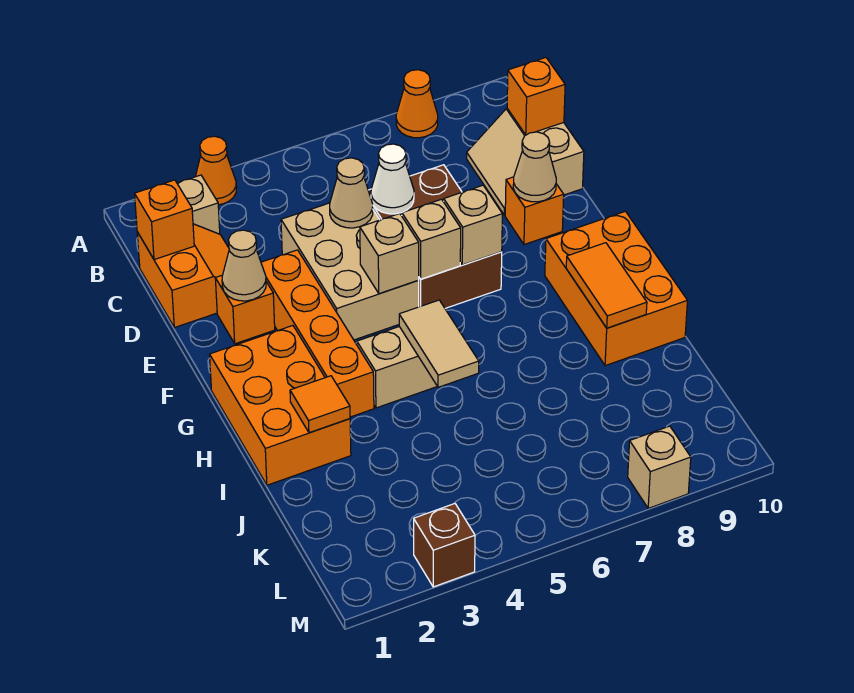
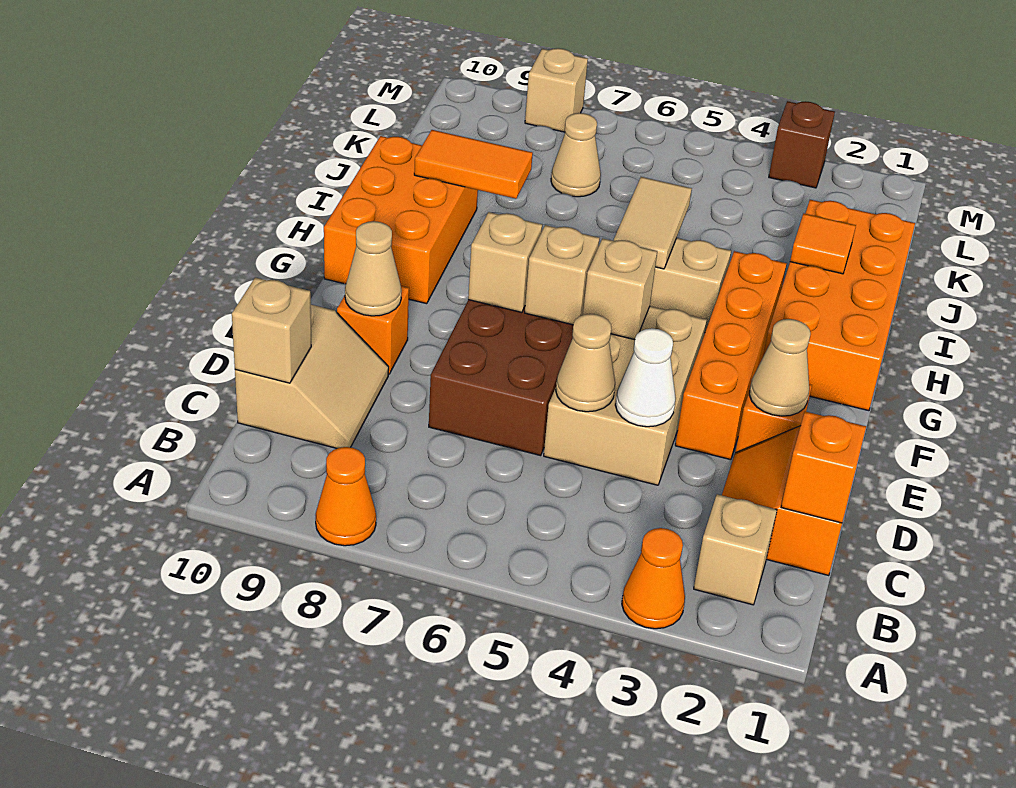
orange brick C10 level 2 -> tan brick C10 level 2
white cone D6 level 2 -> white cone D4 level 2
orange brick G1:I2 level 1 -> orange brick G1:J2 level 1
orange tile H9:I9 level 2 -> orange tile I8:I9 level 2
none -> tan cone K7 level 1

